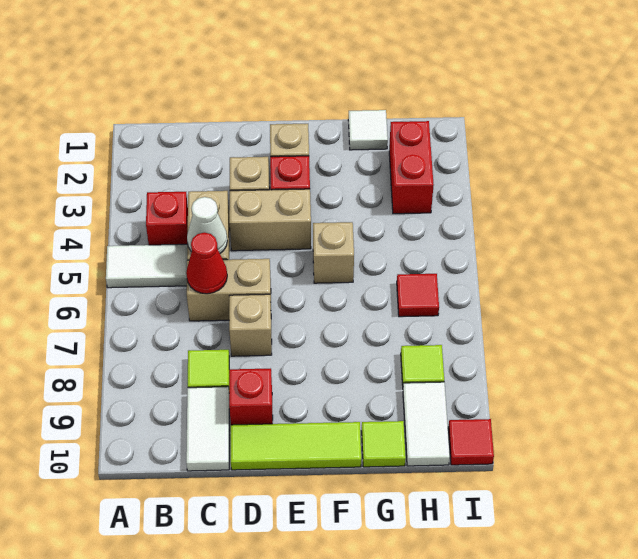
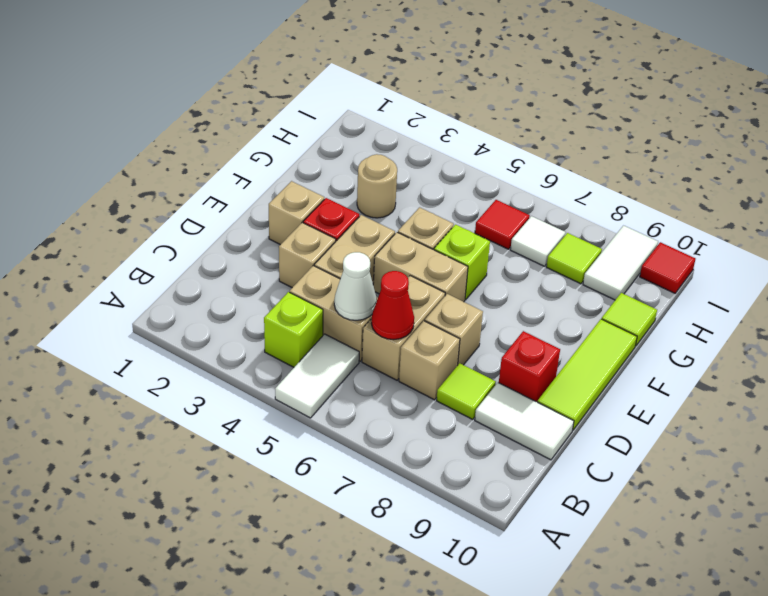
red brick B4 level 1 -> lime brick B4 level 1
none -> tan brick C7 level 1
none -> tan brick E5:E6 level 1
none -> lime brick F6 level 1
white tile G1 level 1 -> white tile H7 level 1
none -> tan round brick G3 level 1
red brick H2:H3 level 1 -> none
white tile H9:H10 level 1 -> white tile H9:I9 level 1

